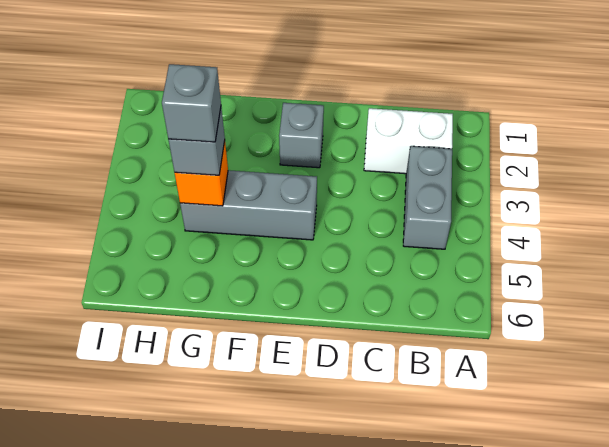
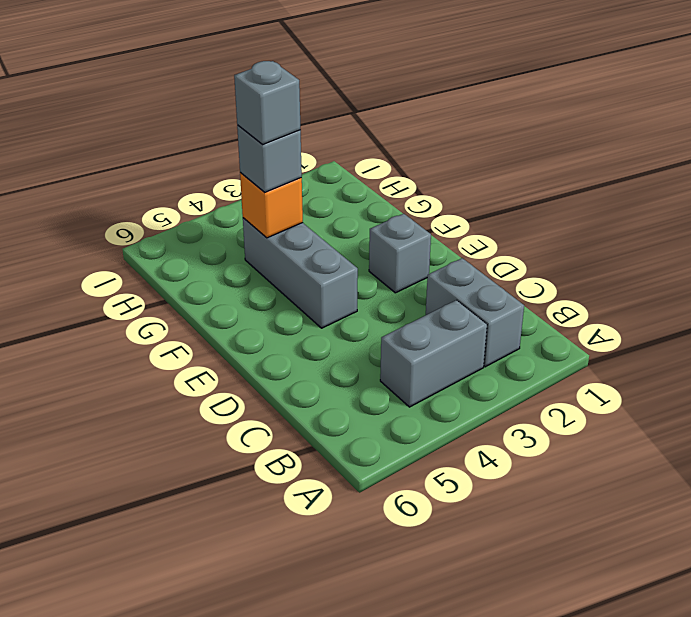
white brick B2:C2 level 1 -> grey brick B2:C2 level 1

